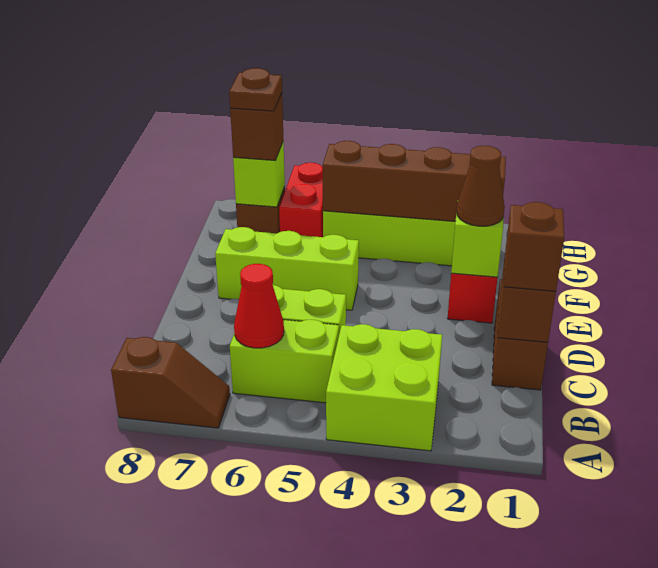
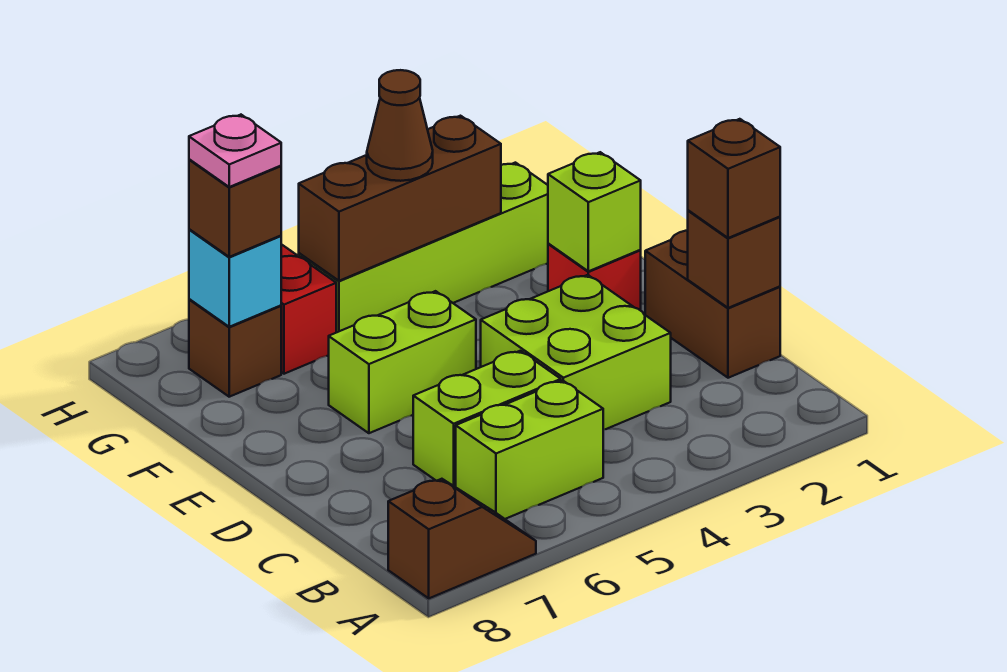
lime brick A3:B4 level 1 -> lime brick C3:D4 level 1
red cone B6 level 2 -> none
brown cone E2 level 3 -> brown cone G4 level 3
lime brick E5:E7 level 1 -> lime brick E5:E6 level 1
brown brick G2:G5 level 2 -> brown brick G3:G5 level 2
lime brick G7 level 2 -> cyan brick G7 level 2
brown plate G7 level 4 -> pink plate G7 level 4

